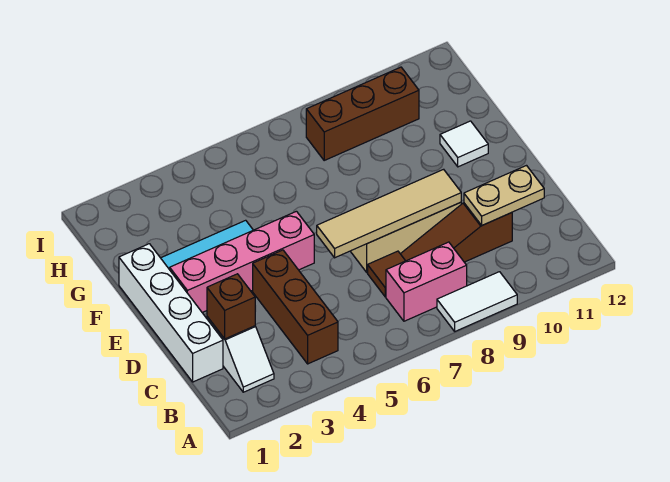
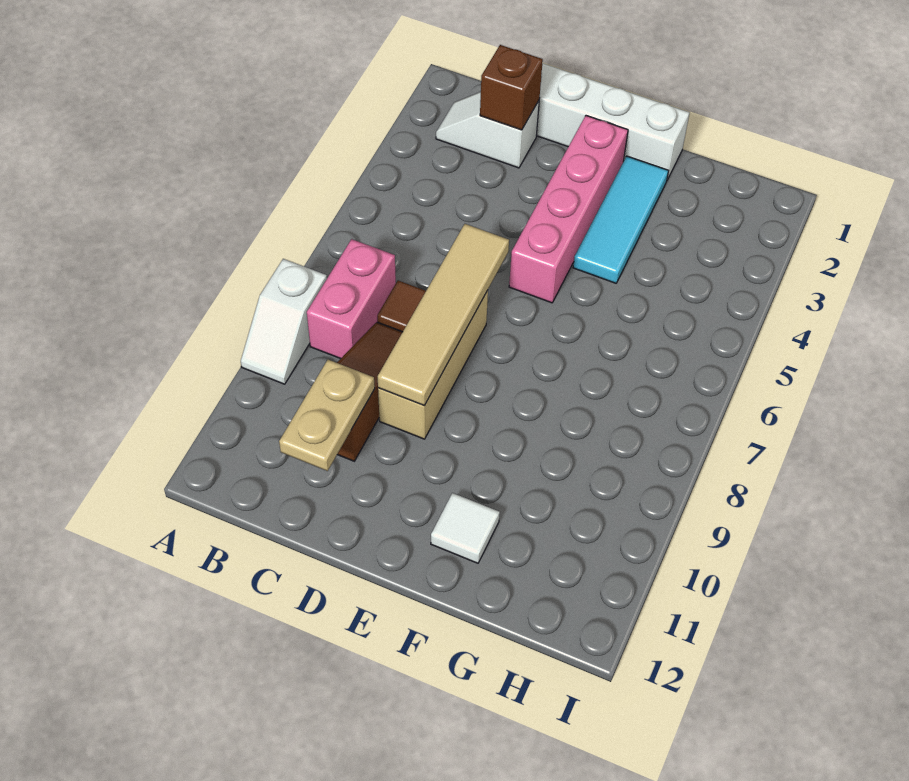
white tile A8:A9 level 1 -> white slope A8:A9 level 1 top 8
brown brick B4:D4 level 1 -> none
brown brick H8:H10 level 1 -> none

